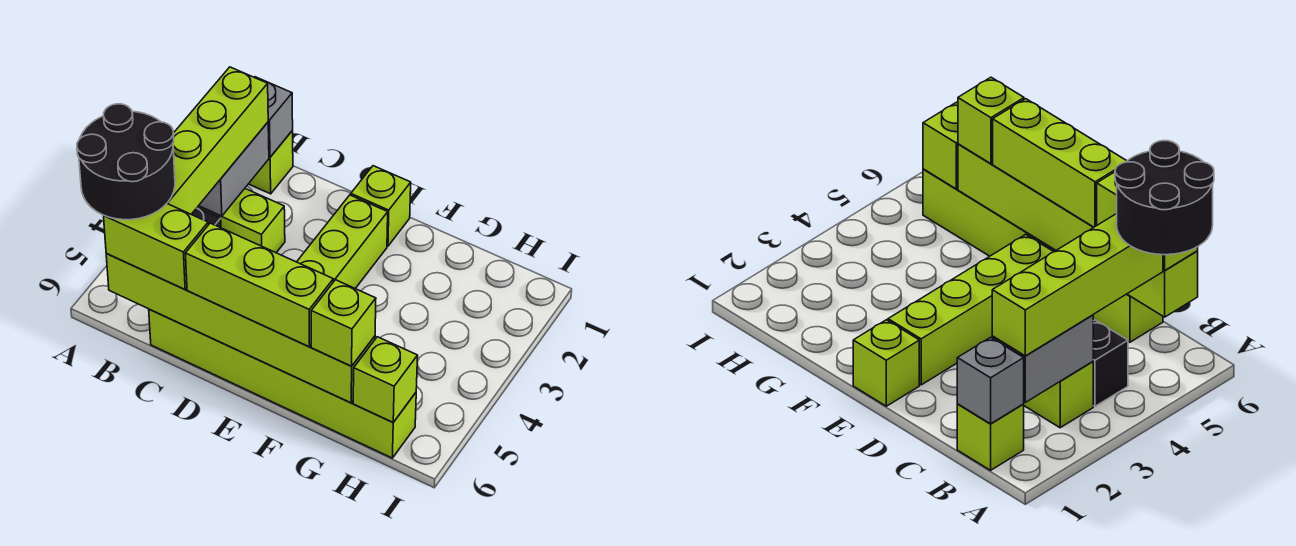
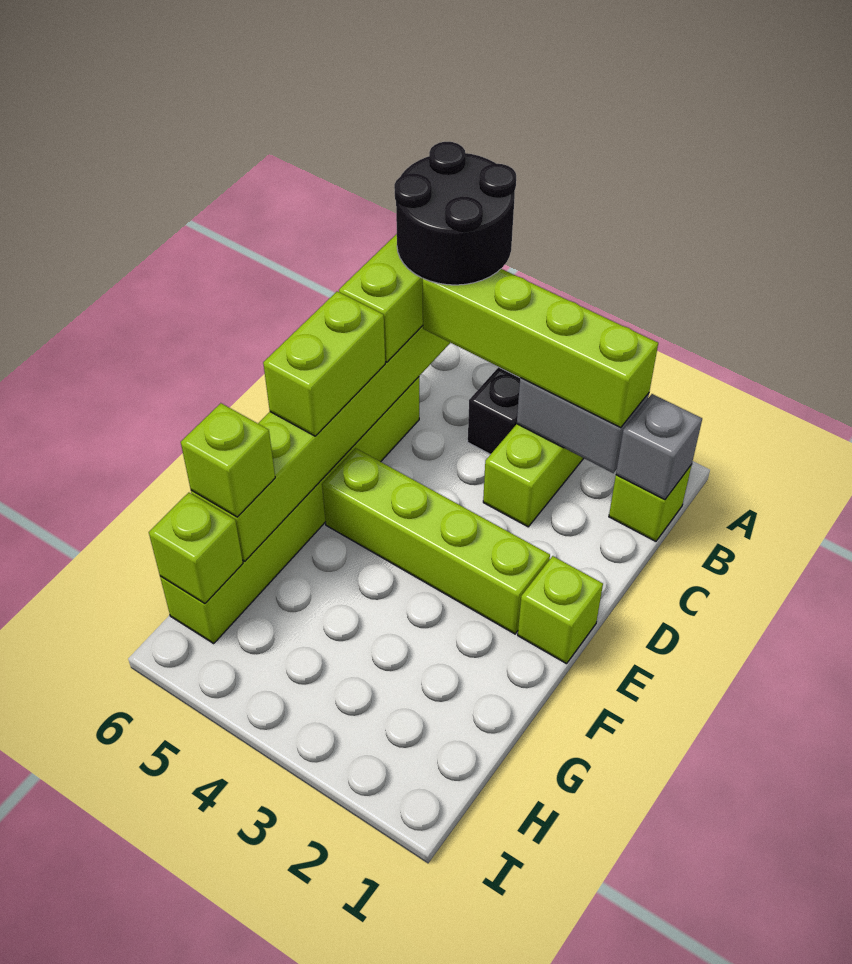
lime brick D6:F6 level 3 -> lime brick D6:E6 level 3

